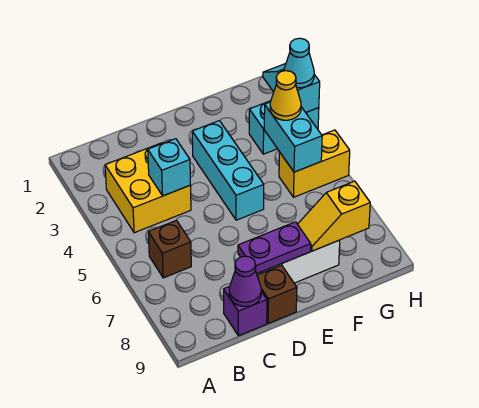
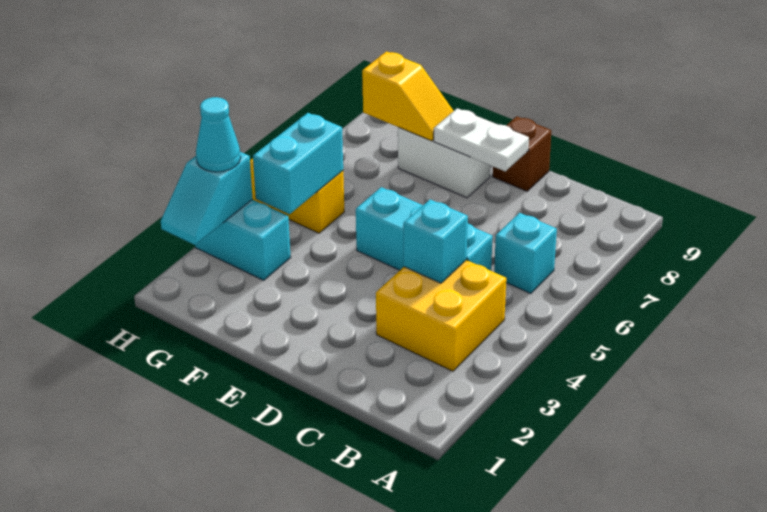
brown brick B6 level 1 -> cyan brick B6 level 1
purple brick C9 level 1 -> none
purple cone C9 level 2 -> none
purple plate D8:E8 level 2 -> white plate D8:E8 level 2
cyan brick E3:E5 level 1 -> cyan brick C5:E5 level 1
yellow cone G4 level 3 -> none

